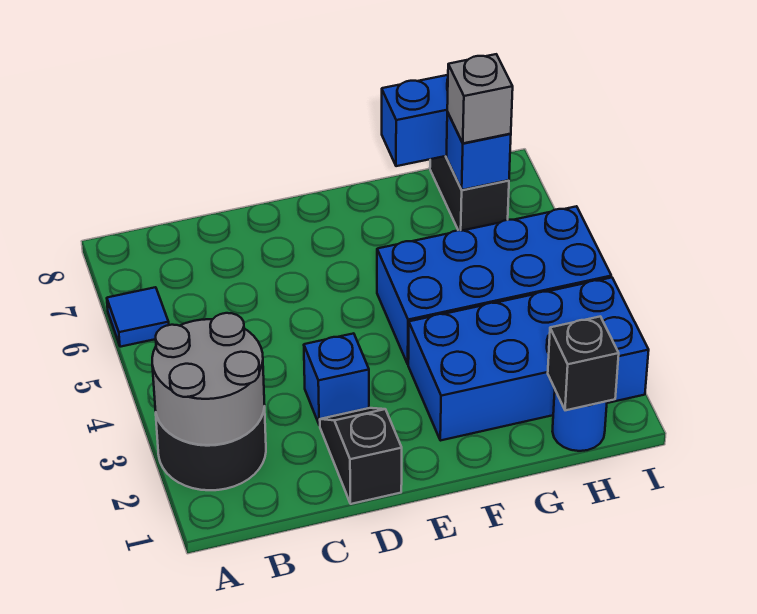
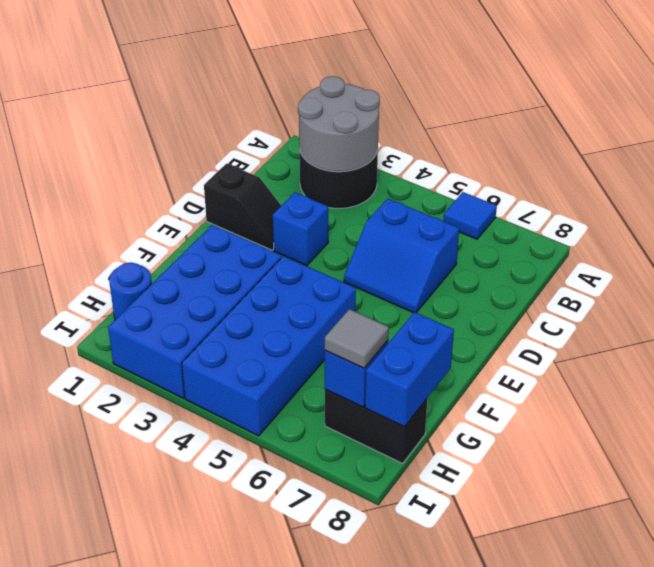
none -> blue slope C5:D6 level 1 top C
black brick H1 level 2 -> none
grey brick H7 level 3 -> grey tile H7 level 3

